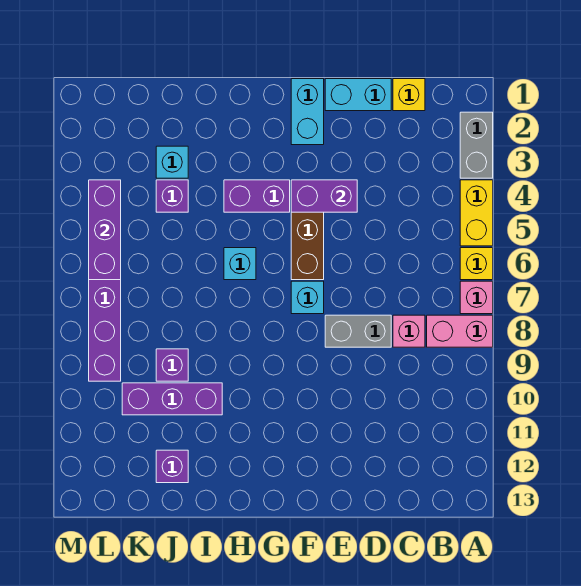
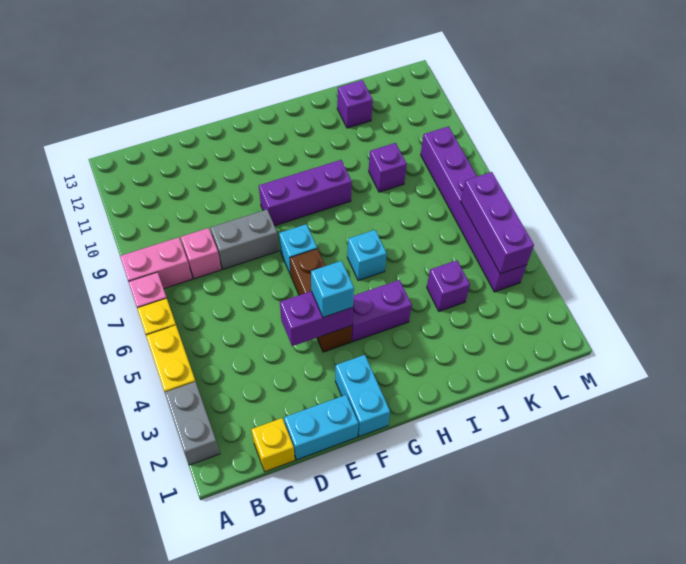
purple brick I10:K10 level 1 -> purple brick F9:H9 level 1
cyan brick J3 level 1 -> cyan brick F4 level 3

